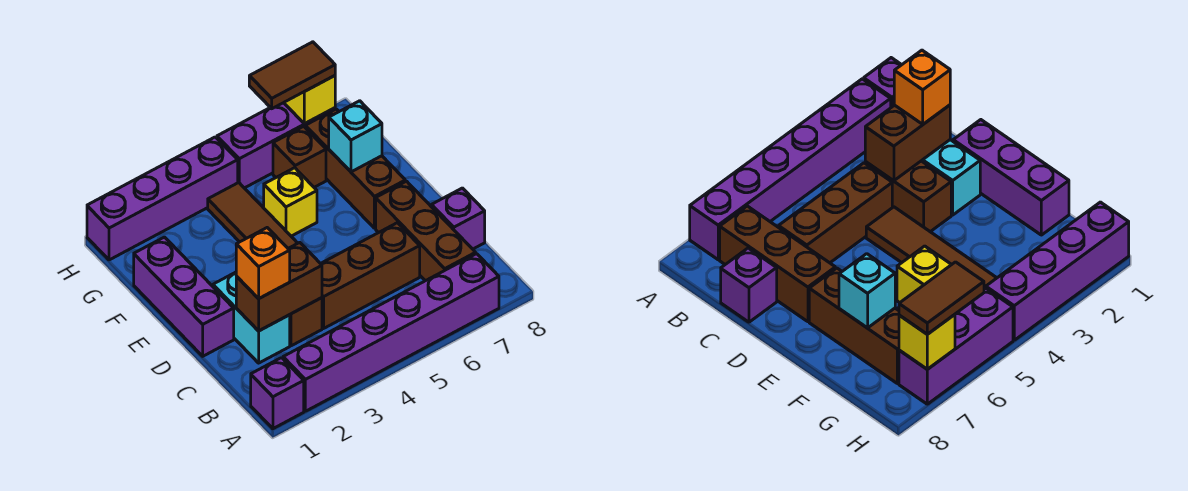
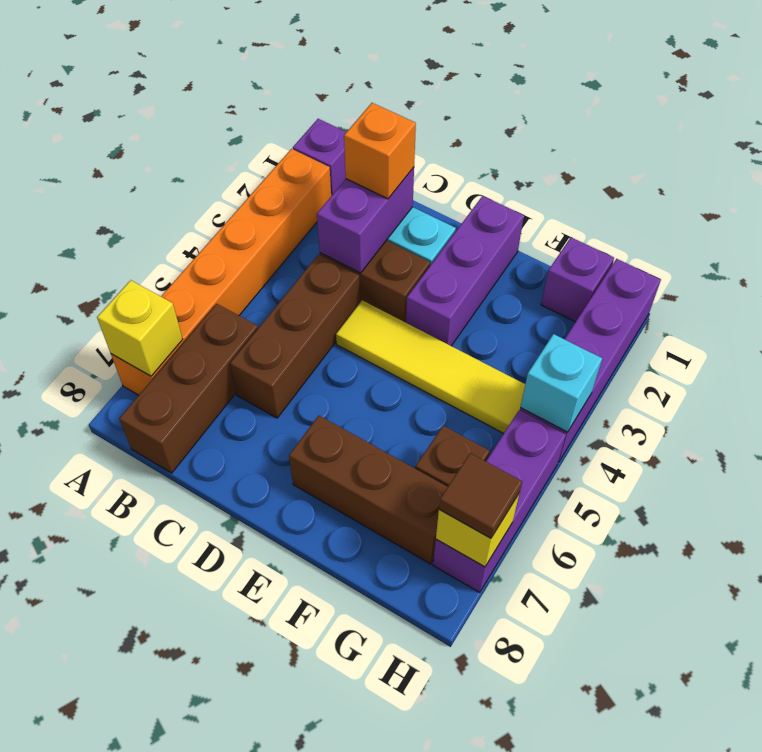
purple brick A2:A7 level 1 -> orange brick A2:A7 level 1
brown brick B7:D7 level 1 -> brown brick B6:B8 level 1
brown brick C2:C3 level 2 -> purple brick C2:C3 level 2
purple brick C8 level 1 -> purple brick G1 level 1
purple brick D1:F1 level 1 -> purple brick E1:E3 level 1
brown tile D4:G4 level 1 -> yellow tile D4:G4 level 1
yellow brick F5 level 1 -> yellow brick A7 level 2
cyan brick F7 level 2 -> cyan brick H4 level 2
brown tile H6:H7 level 3 -> brown tile H7 level 3

